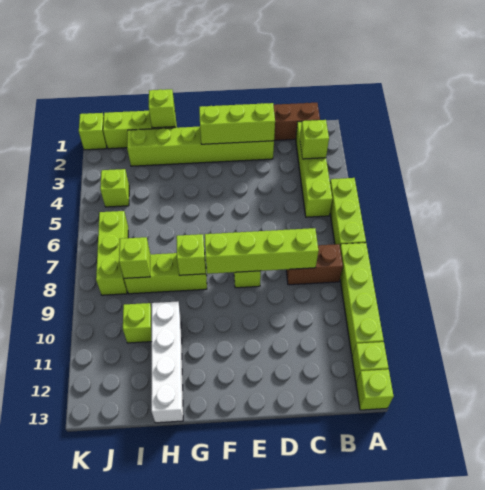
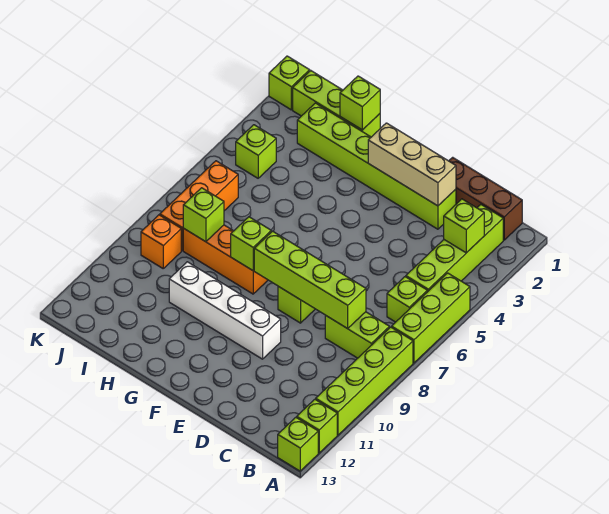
brown brick B8:C8 level 1 -> lime brick B8:C8 level 1
lime brick D2:F2 level 2 -> tan brick D2:F2 level 2
lime brick G8:I8 level 1 -> orange brick G8:I8 level 1
white brick H10:H13 level 1 -> white brick E10:H10 level 1
lime brick I10 level 1 -> lime brick B6 level 1
lime brick J6:J8 level 1 -> orange brick J6:J8 level 1
none -> orange brick J9 level 1

